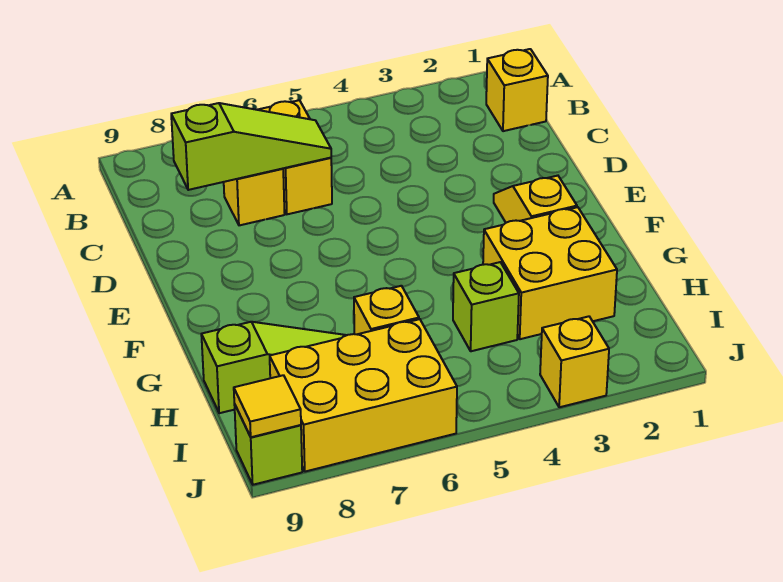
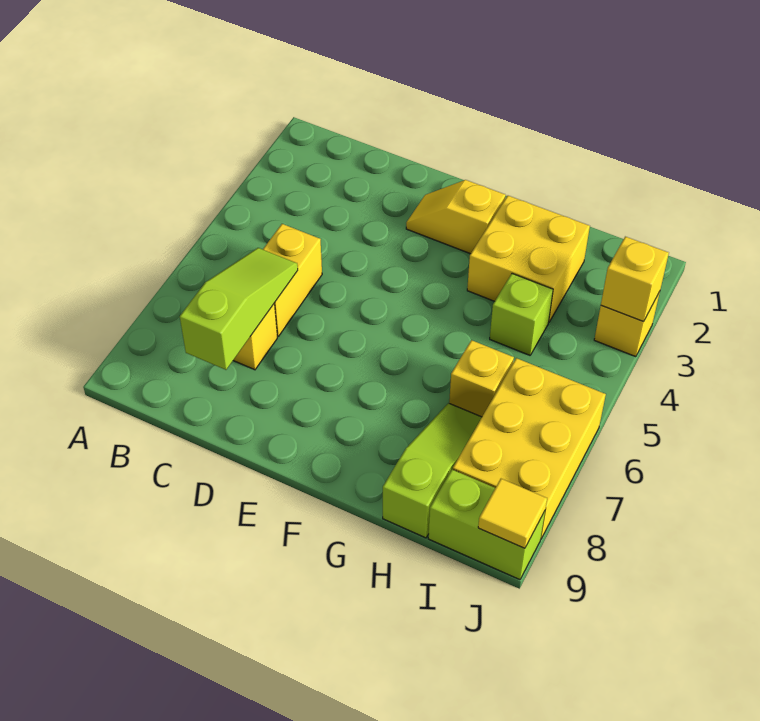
yellow brick B1 level 1 -> yellow brick J3 level 2
yellow brick B6:C6 level 1 -> yellow brick C5:C6 level 1
lime brick J9 level 1 -> lime brick I9:J9 level 1

